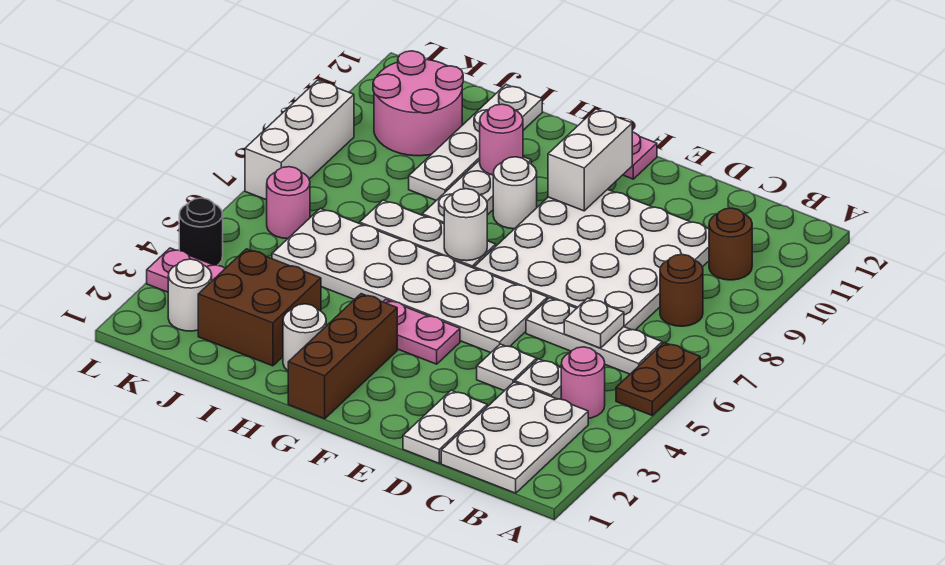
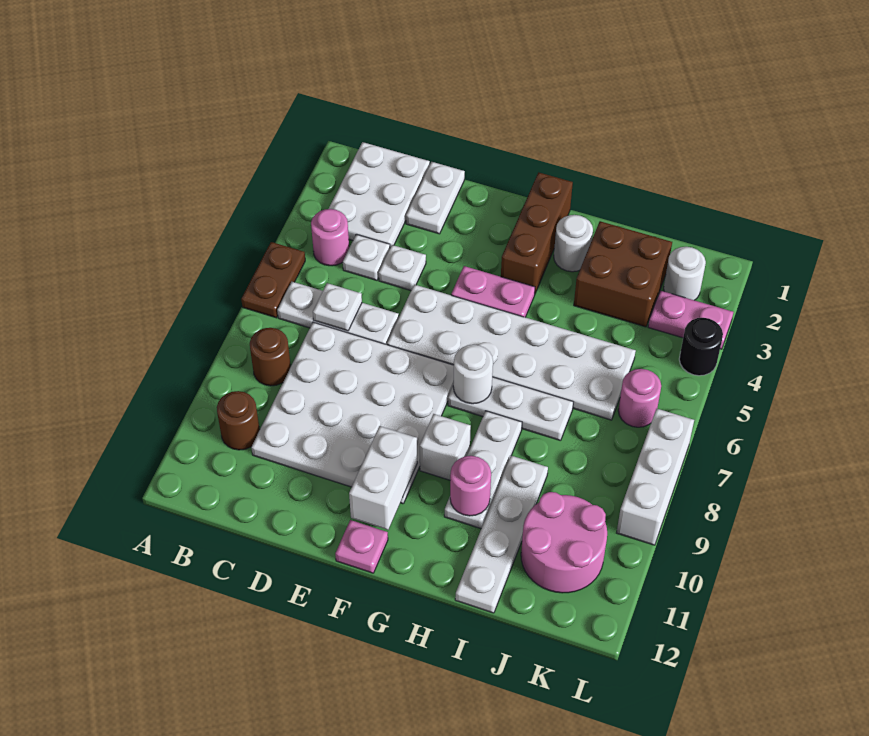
white round brick G9 level 1 -> white brick G9 level 1

